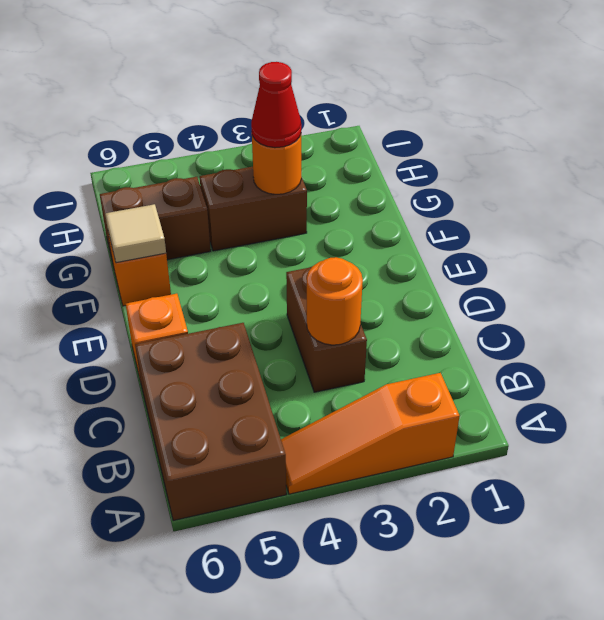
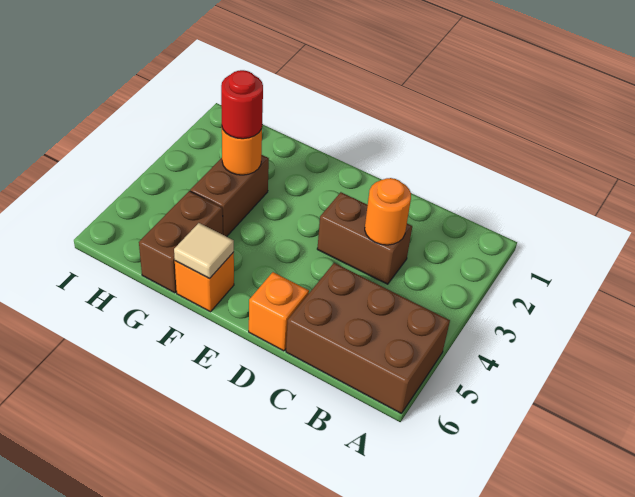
orange slope A2:A4 level 1 top 2 -> none
red cone G3 level 3 -> red round brick G3 level 3

